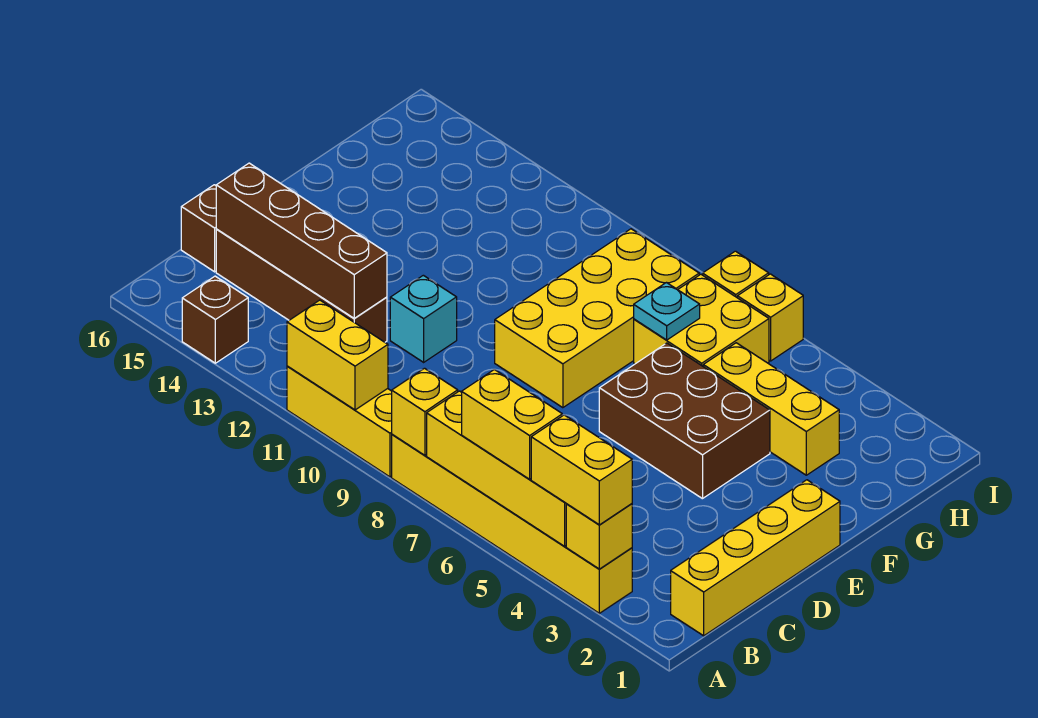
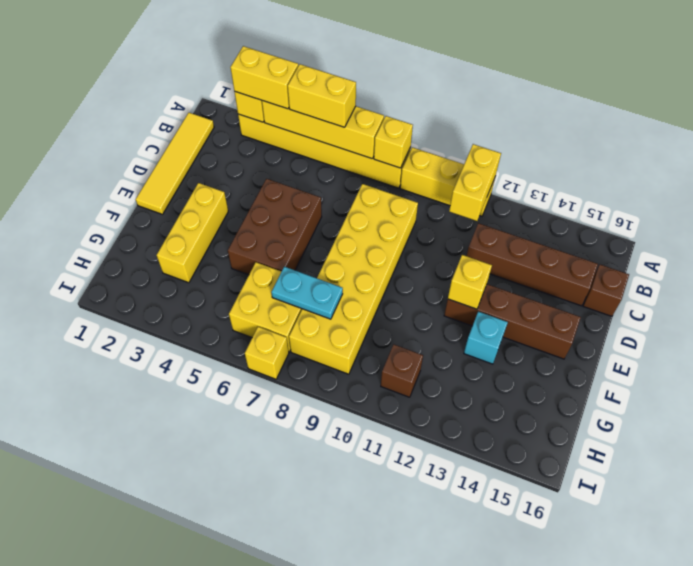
yellow brick A10:A11 level 2 -> yellow brick A11:B11 level 2
brown brick A14 level 1 -> brown brick H11 level 1
yellow brick B1:E1 level 1 -> yellow tile B1:E1 level 1
brown brick C12:C15 level 2 -> brown brick E12:E15 level 1
cyan brick D11 level 1 -> cyan brick F13 level 1
brown brick E4:F6 level 1 -> brown brick D5:F6 level 1
yellow brick E8:H9 level 1 -> yellow brick C8:H9 level 1
yellow brick G3:G5 level 1 -> yellow brick E3:G3 level 1
cyan plate G7 level 2 -> cyan plate G7:G8 level 2
yellow brick I6 level 1 -> yellow brick E12 level 2

